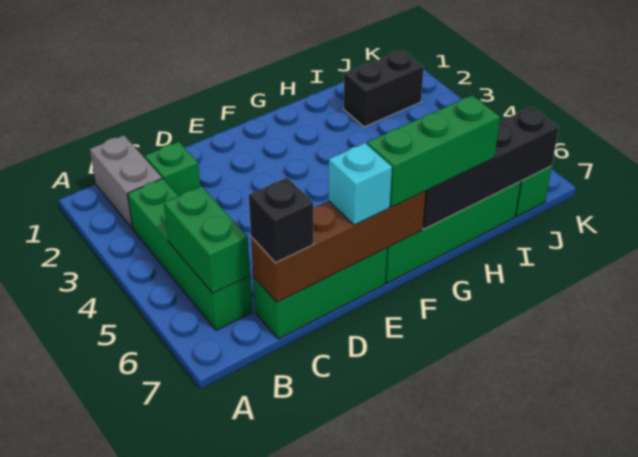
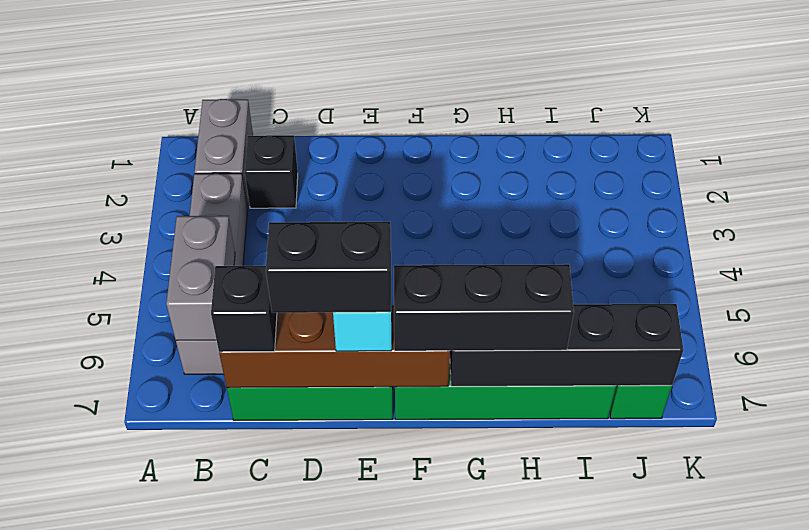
green brick B3:B6 level 1 -> grey brick B3:B6 level 1
green brick B5:B6 level 2 -> grey brick B5:B6 level 2
green brick C2 level 1 -> black brick C2 level 1
green brick F7:H7 level 3 -> black brick F7:H7 level 3
black brick I2:J2 level 1 -> black brick D7:E7 level 4

